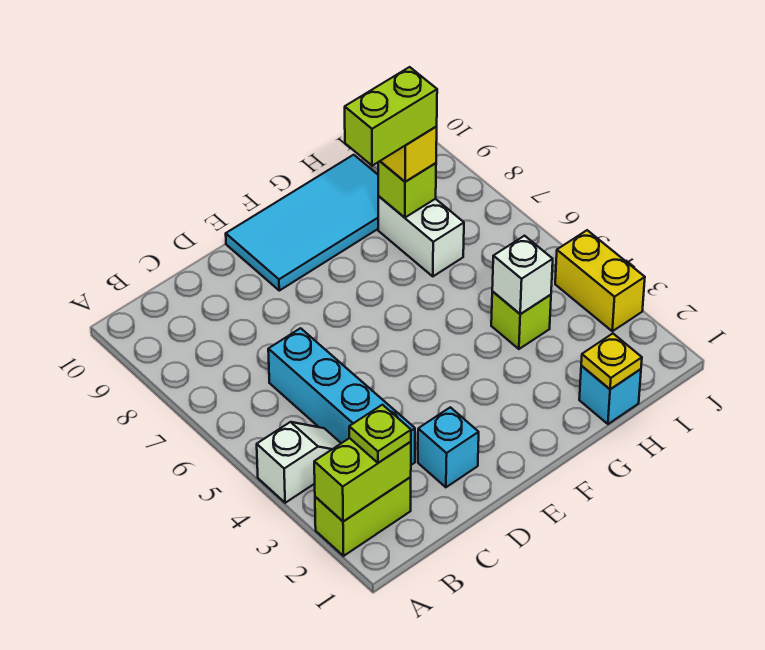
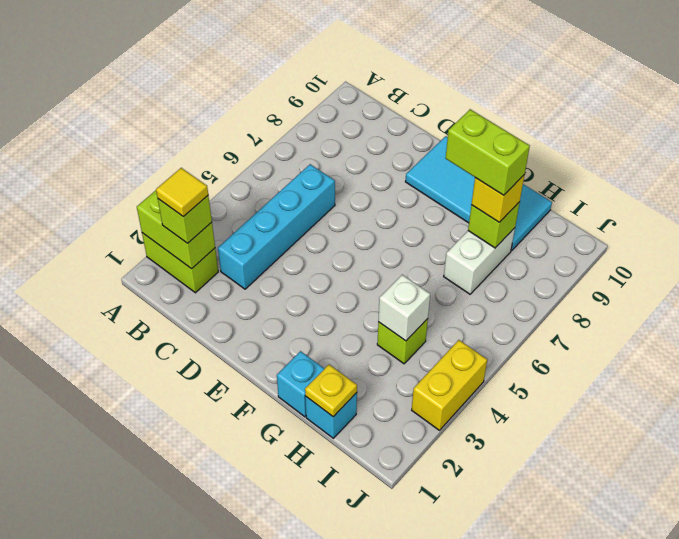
white slope A4:B4 level 1 top A -> none
lime plate B2 level 3 -> lime brick B2 level 3
none -> yellow tile B2 level 4
cyan brick D2 level 1 -> cyan brick G1 level 1

